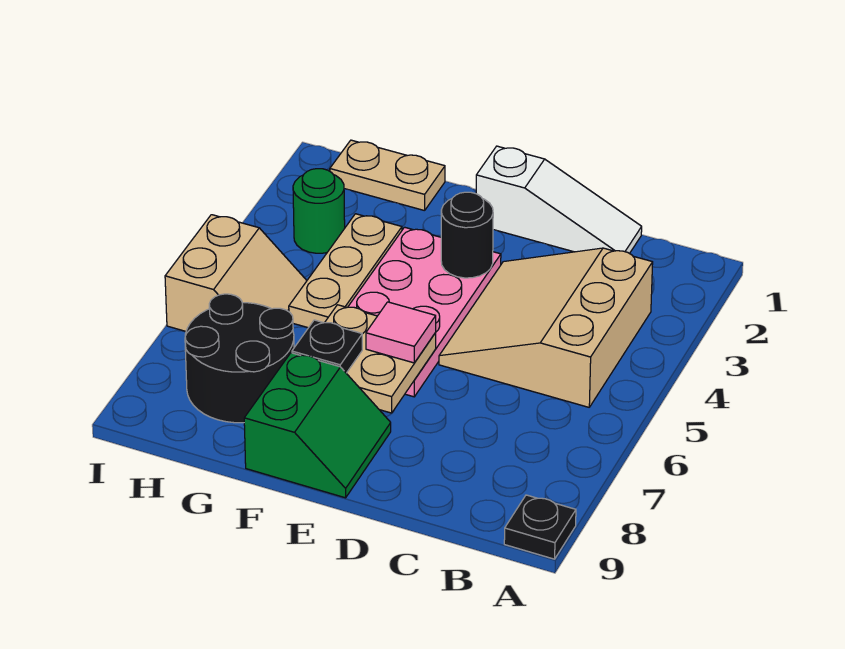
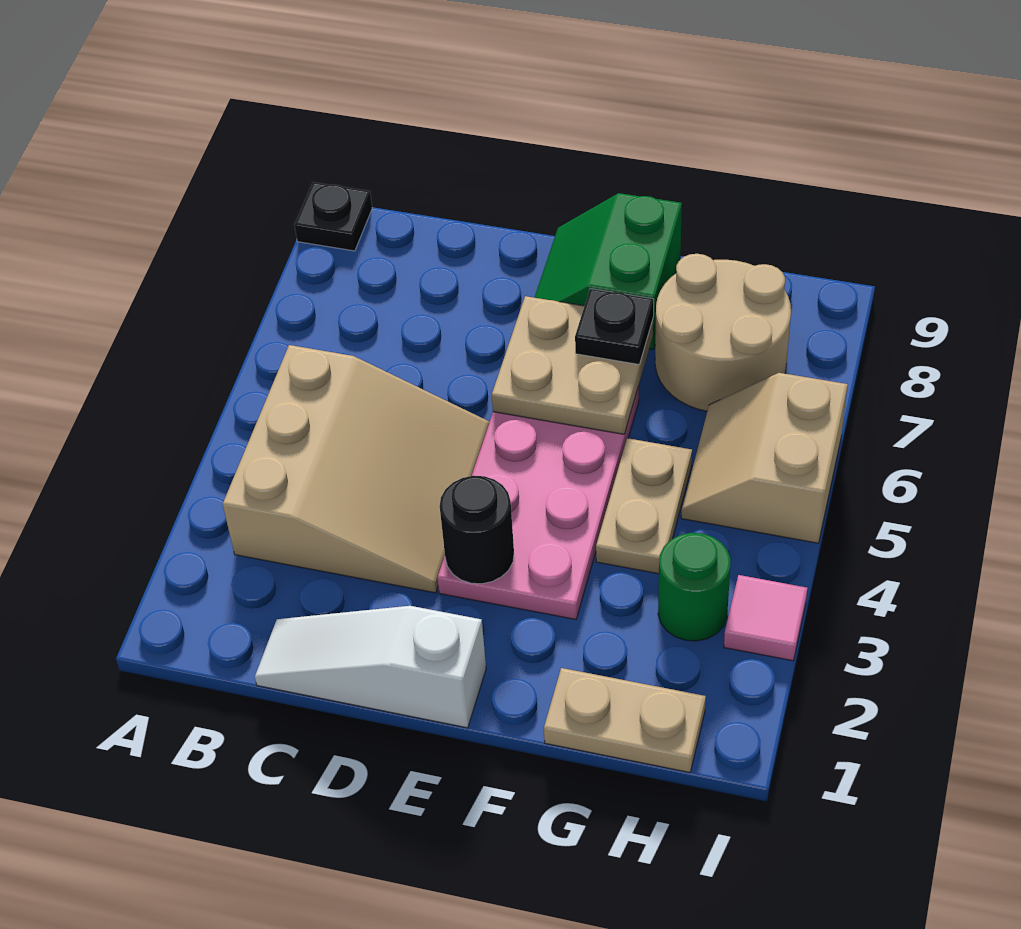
pink tile E6 level 3 -> pink tile I3 level 1
tan plate G3:G5 level 1 -> tan plate G4:G5 level 1
black round brick G7:H8 level 1 -> tan round brick G7:H8 level 1

